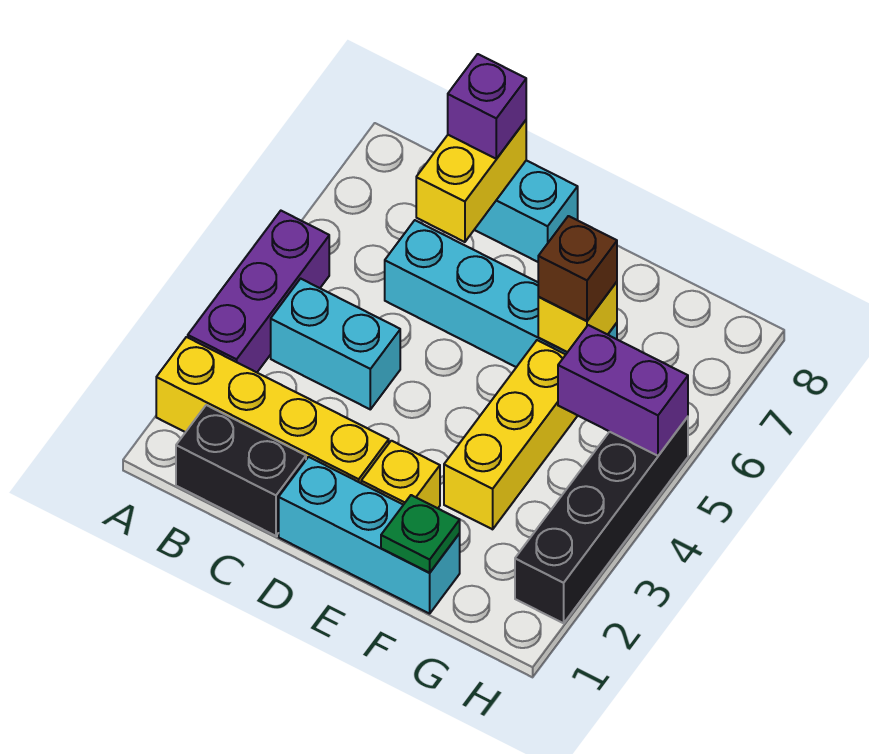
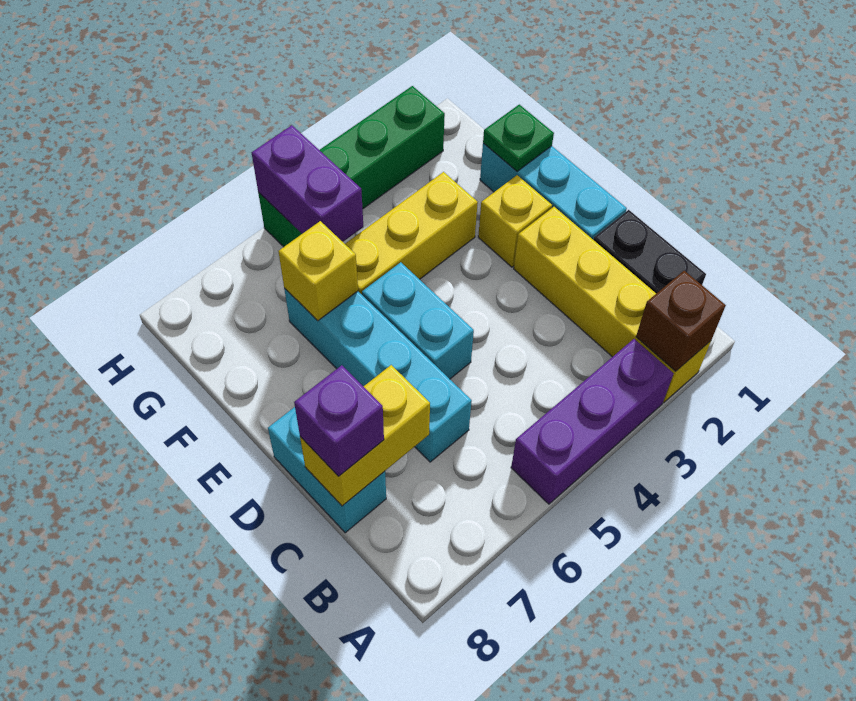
cyan brick B4:C4 level 1 -> cyan brick D5:E5 level 1
brown brick F6 level 3 -> brown brick A2 level 2
black brick H2:H5 level 1 -> green brick H2:H5 level 1

